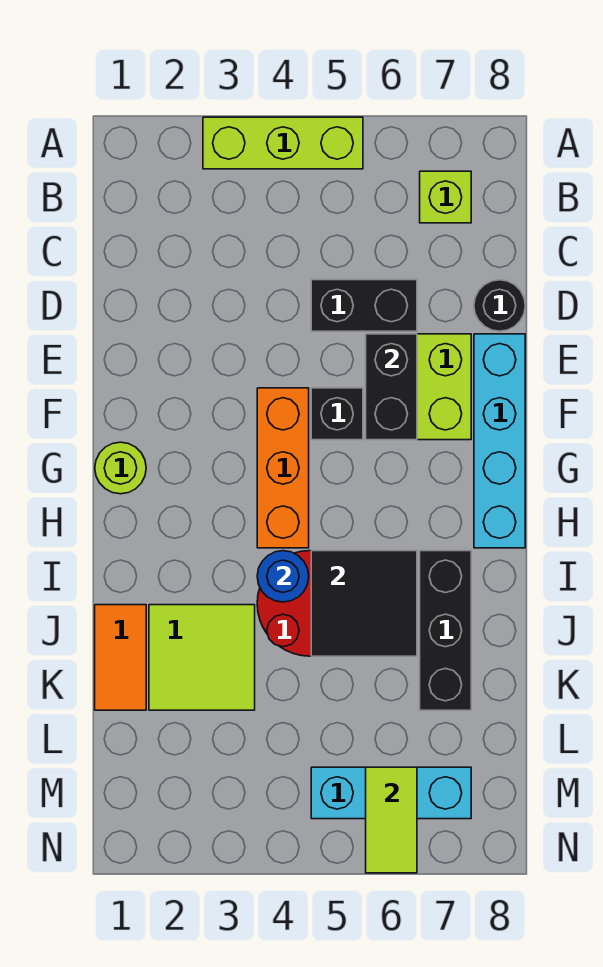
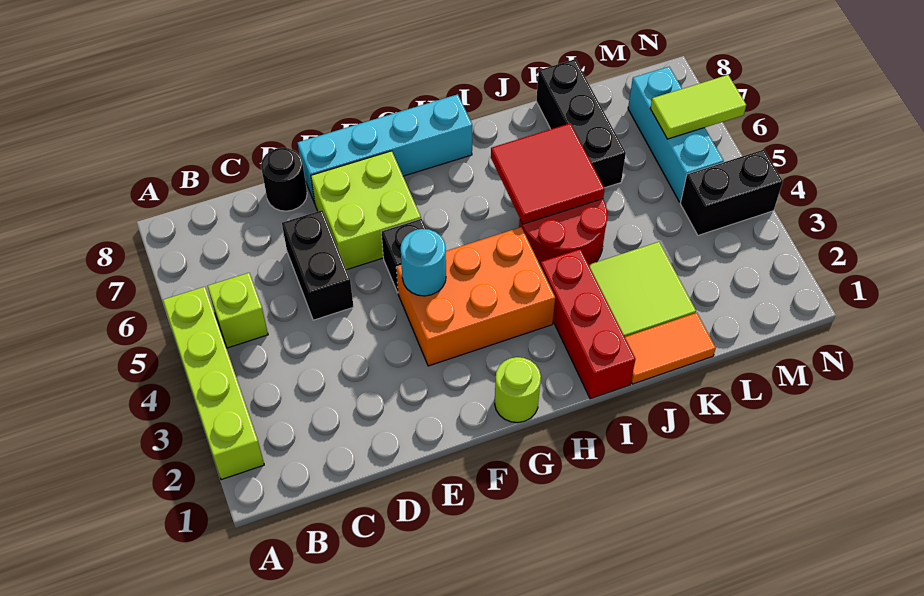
lime brick A3:A5 level 1 -> lime brick A2:A5 level 1
lime brick B7 level 1 -> lime brick B5 level 1
black brick E6:F6 level 2 -> black brick M4:N4 level 1
orange brick F4:H4 level 1 -> orange brick F3:H4 level 1
none -> cyan round brick F4 level 2
none -> red brick I1:I3 level 1
blue round brick I4 level 2 -> none
black tile I5:J6 level 2 -> red tile I5:J6 level 2
black brick I7:K7 level 1 -> black brick K6:K8 level 1

